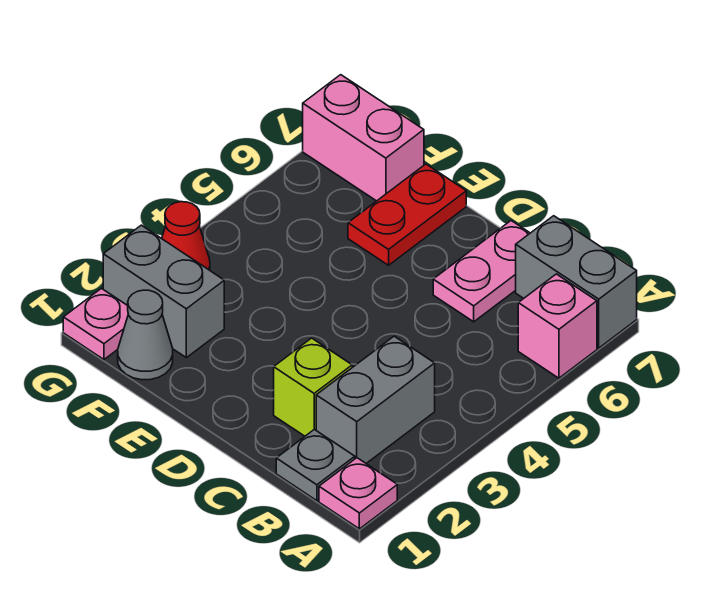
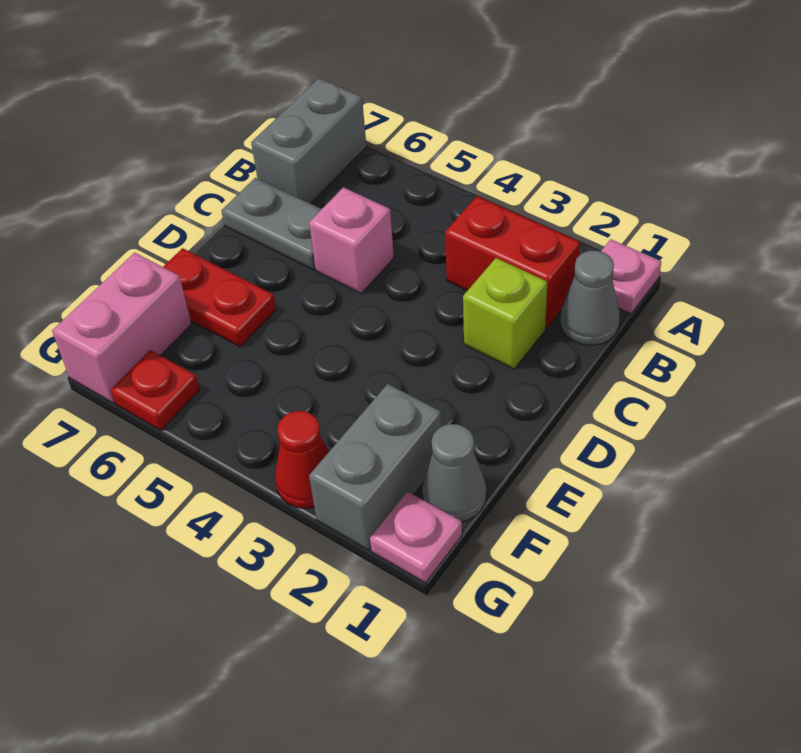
pink brick A6 level 1 -> pink brick C5 level 1
grey plate B1 level 1 -> grey cone B1 level 1
grey brick B2:B3 level 1 -> red brick B2:B3 level 1
pink plate C6:C7 level 1 -> grey plate C6:C7 level 1
none -> red plate G6 level 1

